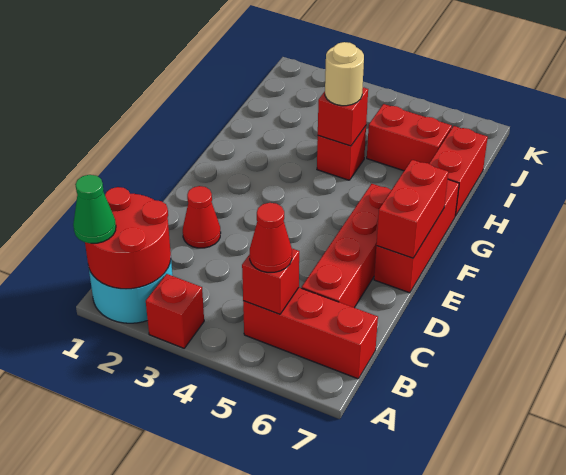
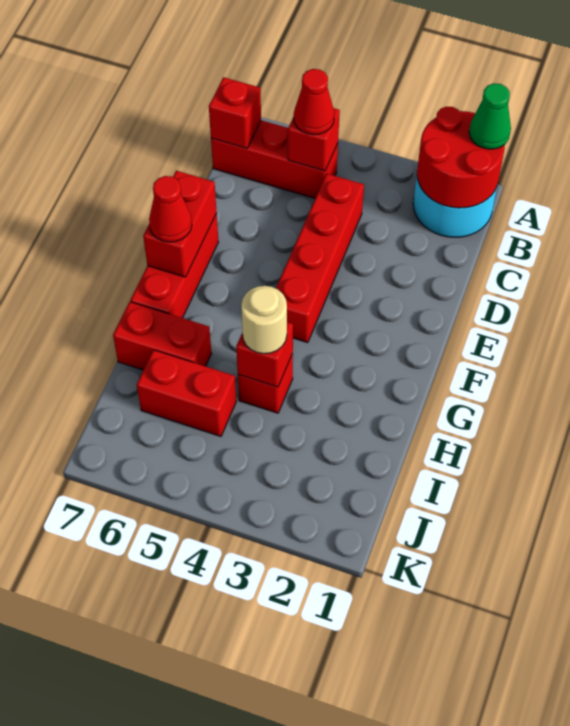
red brick A3 level 1 -> red brick B7 level 2
red brick C6:F6 level 1 -> red brick C4:F4 level 1
red cone D2 level 1 -> red cone F7 level 3
red brick H7:I7 level 1 -> red brick H6:H7 level 1

